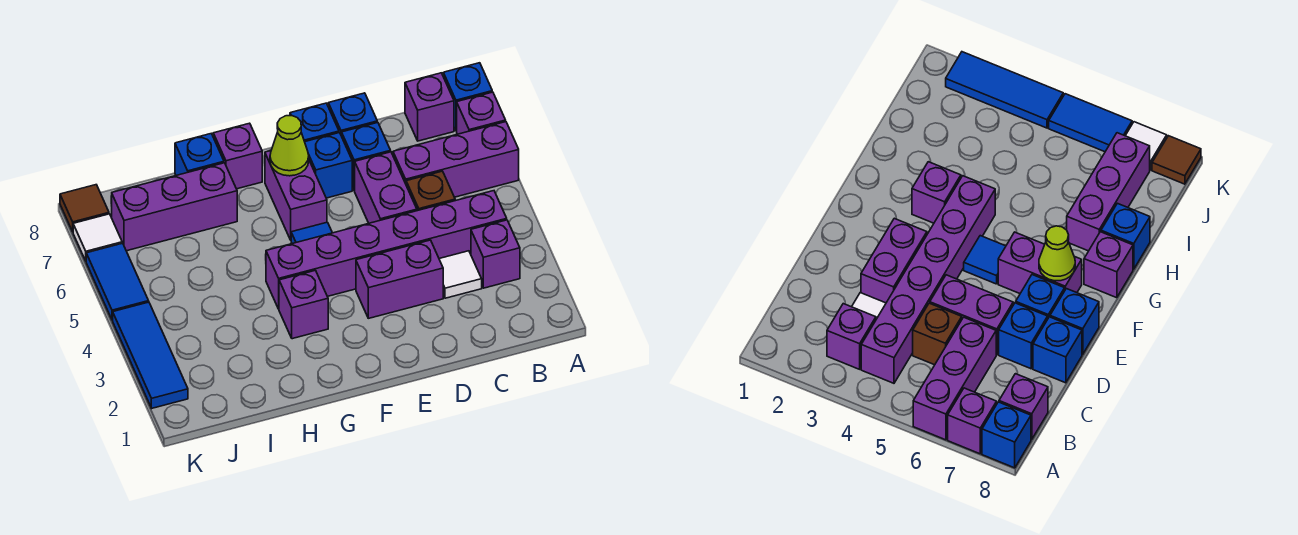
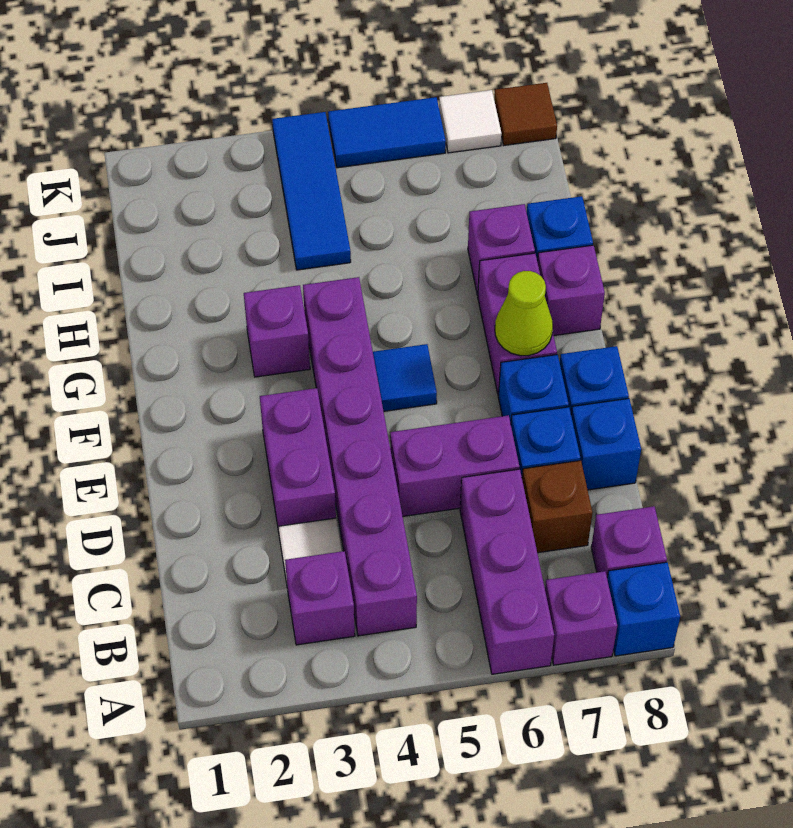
brown brick C5 level 1 -> brown brick C7 level 1
purple brick F6:F7 level 1 -> purple brick F7:G7 level 1
purple brick H7:J7 level 1 -> purple brick H7 level 1
blue tile K2:K4 level 1 -> blue tile I4:K4 level 1

